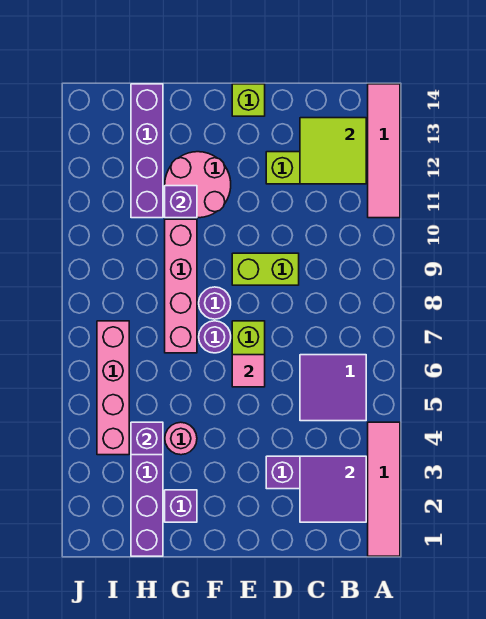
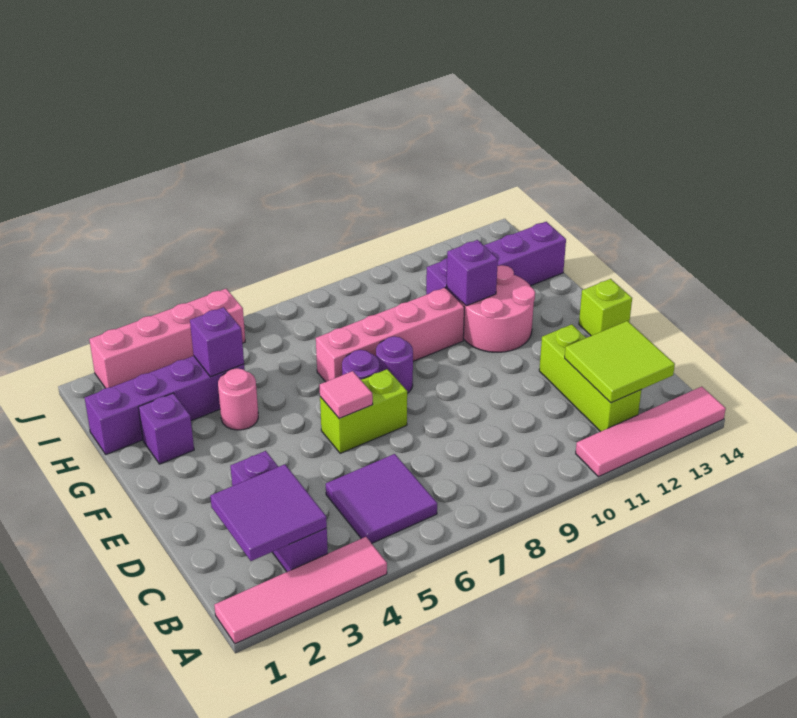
lime brick D9:E9 level 1 -> none
pink brick I4:I7 level 1 -> pink brick J2:J5 level 1

